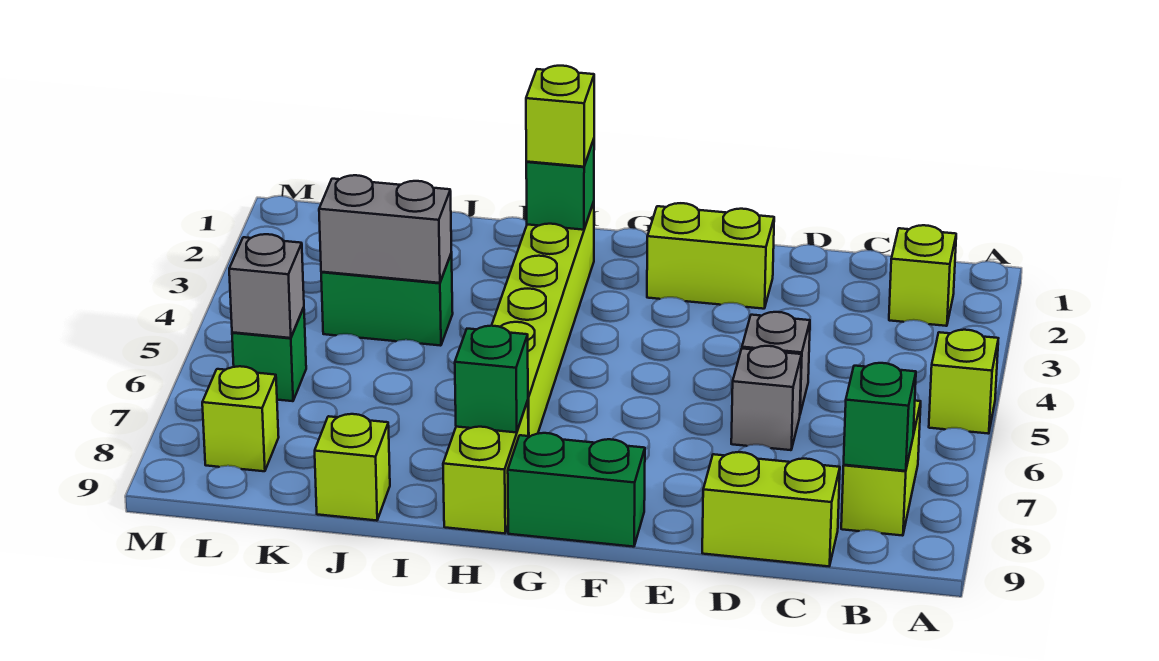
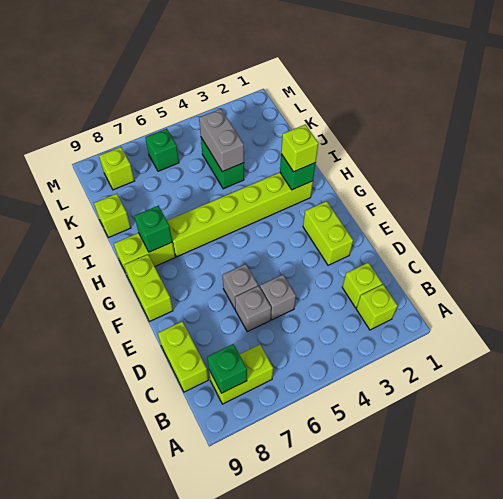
lime brick A5 level 1 -> lime brick C2 level 1
green brick F9:G9 level 1 -> lime brick F9:G9 level 1
grey brick L6 level 2 -> grey brick E6 level 1

